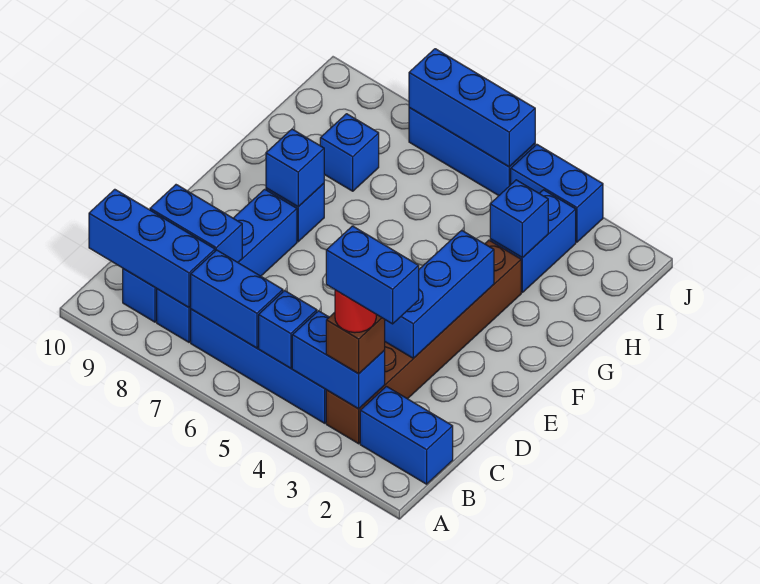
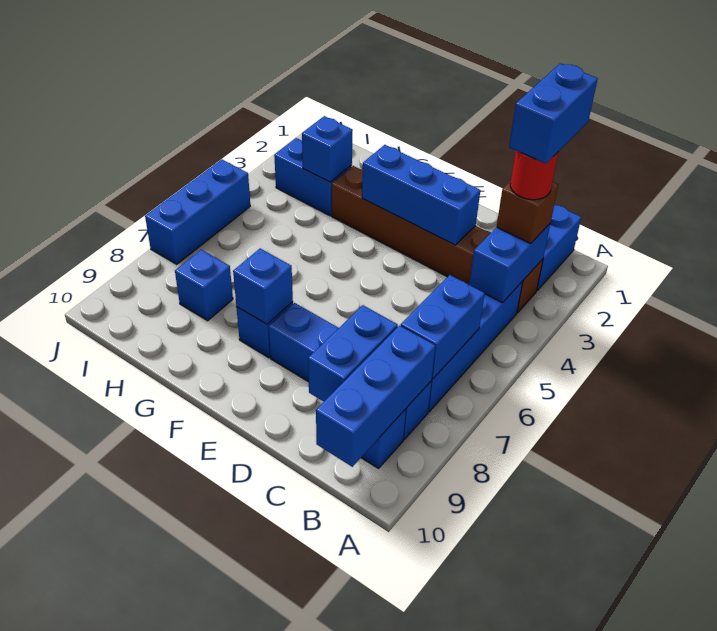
blue brick B5 level 2 -> none
blue brick J3:J4 level 1 -> none
blue brick J5:J7 level 2 -> none

